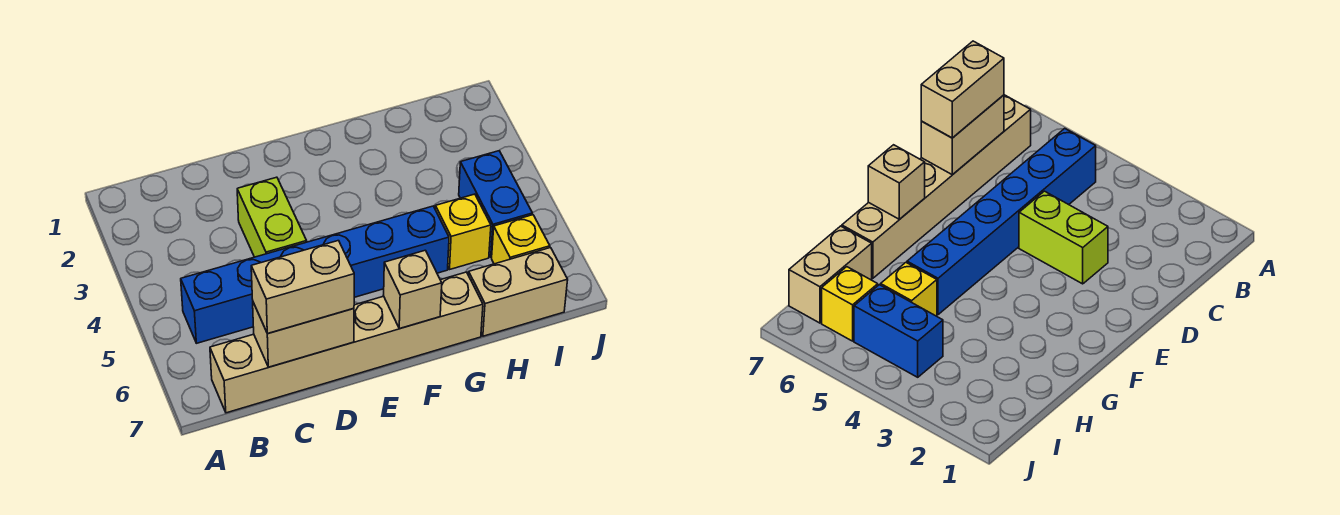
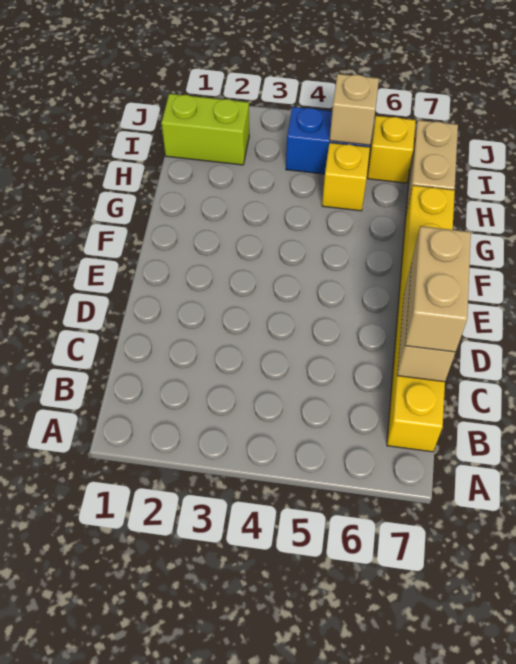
blue brick B5:G5 level 1 -> none
tan brick B7:G7 level 1 -> yellow brick B7:G7 level 1
lime brick D3:D4 level 1 -> lime brick I1:I2 level 1
tan brick F7 level 2 -> tan brick I5 level 2

